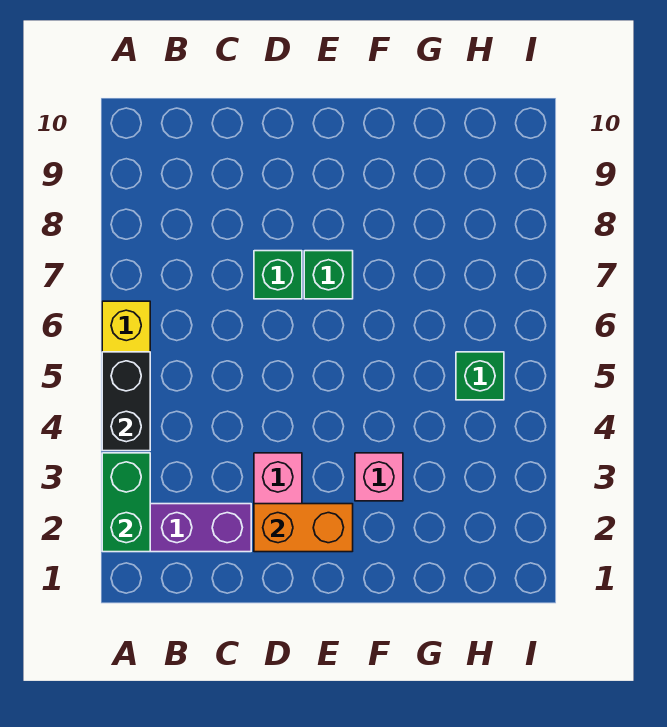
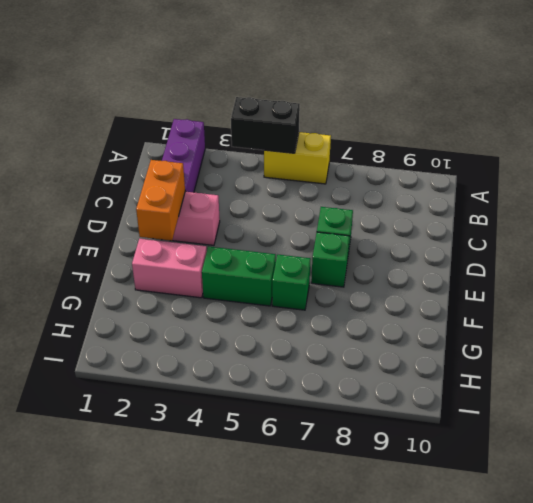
green brick A2:A3 level 2 -> green brick F4:F5 level 1
pink brick F3 level 1 -> pink brick F2:F3 level 1
green brick H5 level 1 -> green brick F6 level 1

